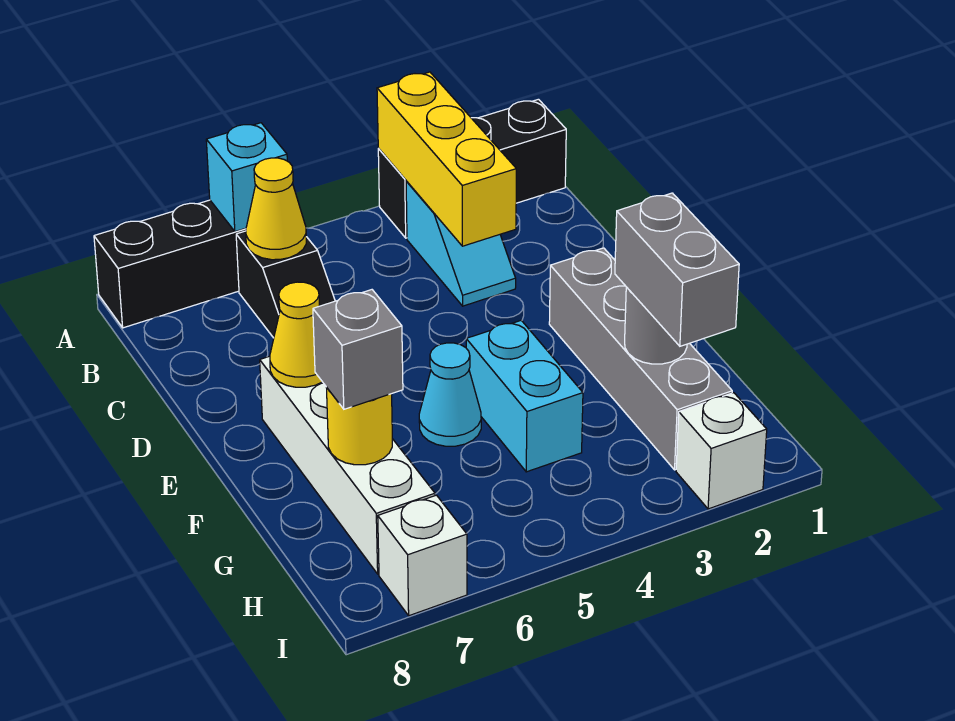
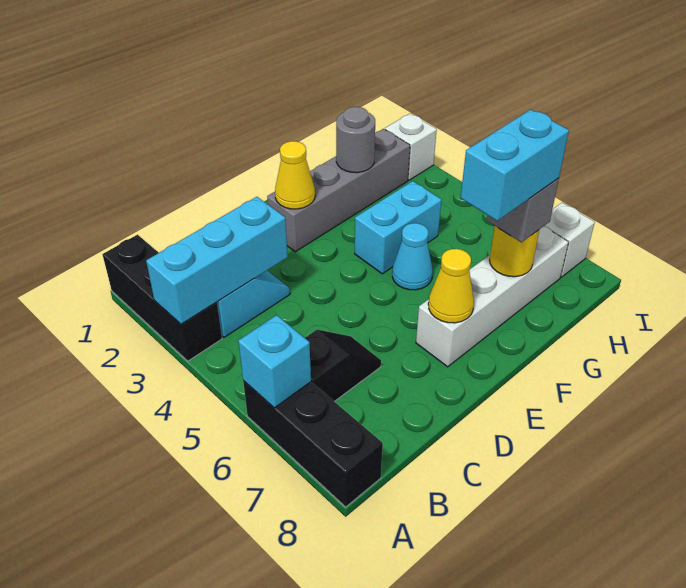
yellow brick A3:C3 level 2 -> cyan brick A3:C3 level 2
yellow cone B6 level 2 -> yellow cone E2 level 2
none -> cyan brick F7:G7 level 4
grey brick G2:H2 level 3 -> none

